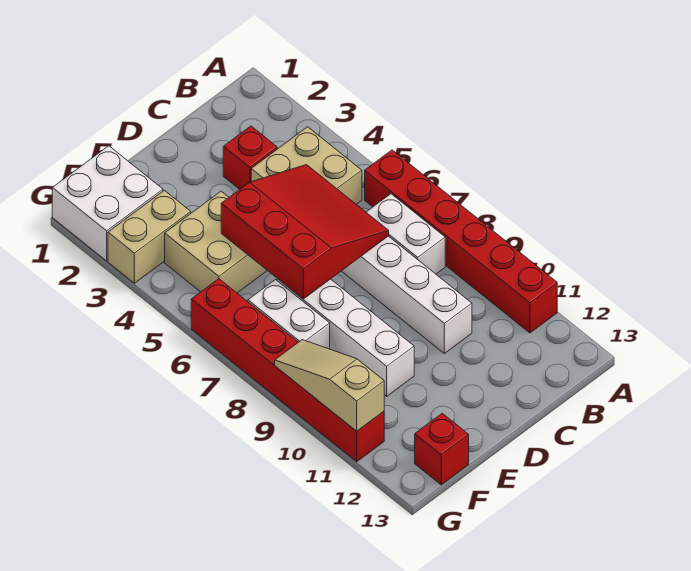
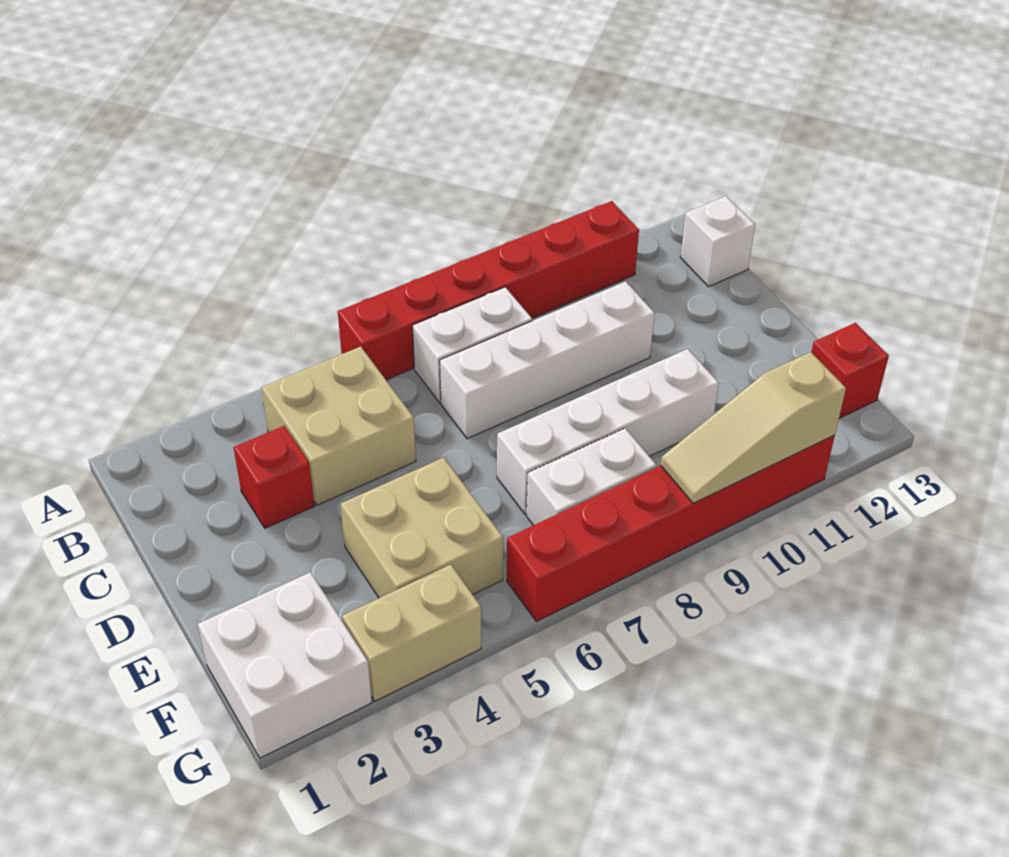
none -> white brick B13 level 1
red slope C5:E7 level 2 top E -> none
tan brick F3:G3 level 1 -> tan brick G3:G4 level 1

